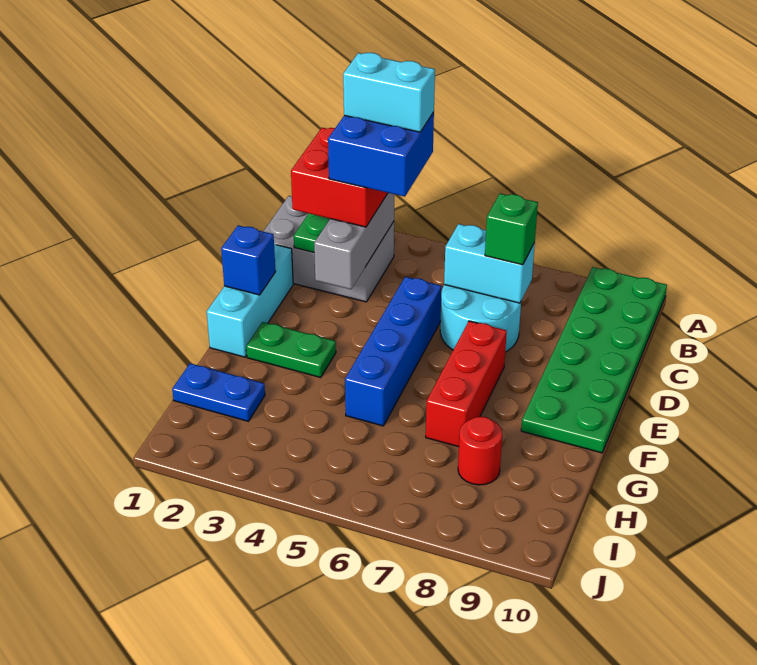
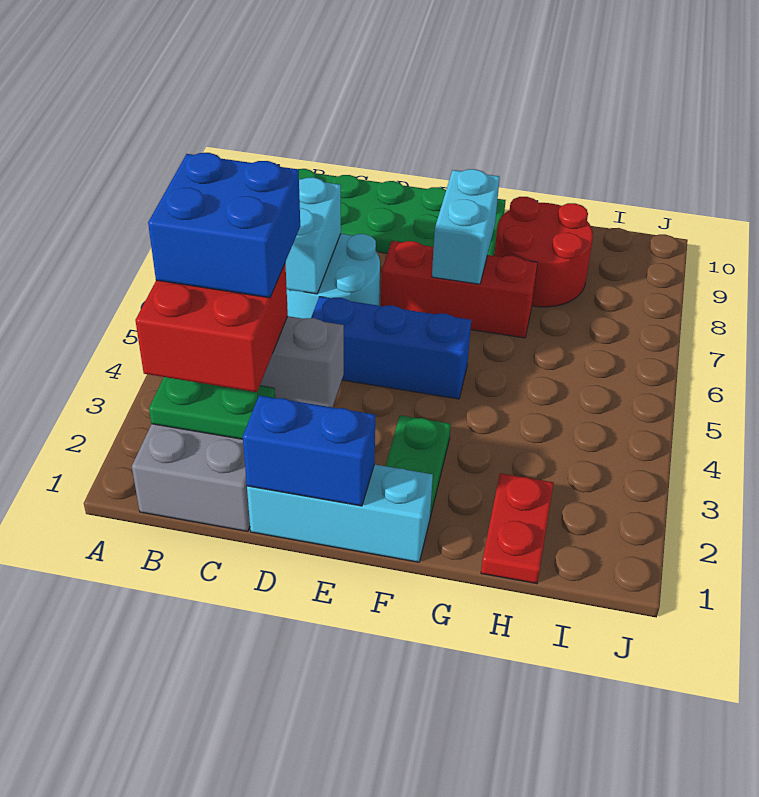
cyan brick B3:B4 level 5 -> cyan brick F7:F8 level 2
green brick C7 level 3 -> none
blue brick D5:G5 level 1 -> blue brick D5:F5 level 1
blue brick E1 level 2 -> blue brick D1:E1 level 2
blue plate H1:H2 level 1 -> red plate H1:H2 level 1
red round brick H8 level 1 -> red round brick G8:H9 level 1

